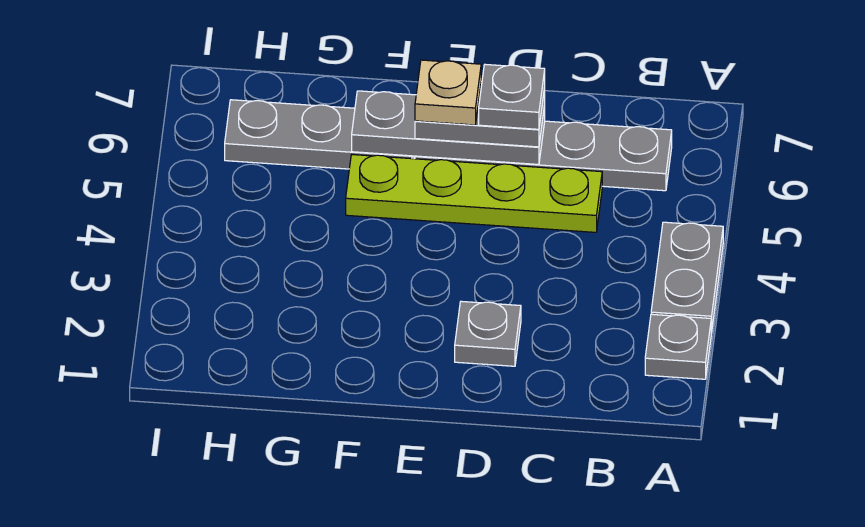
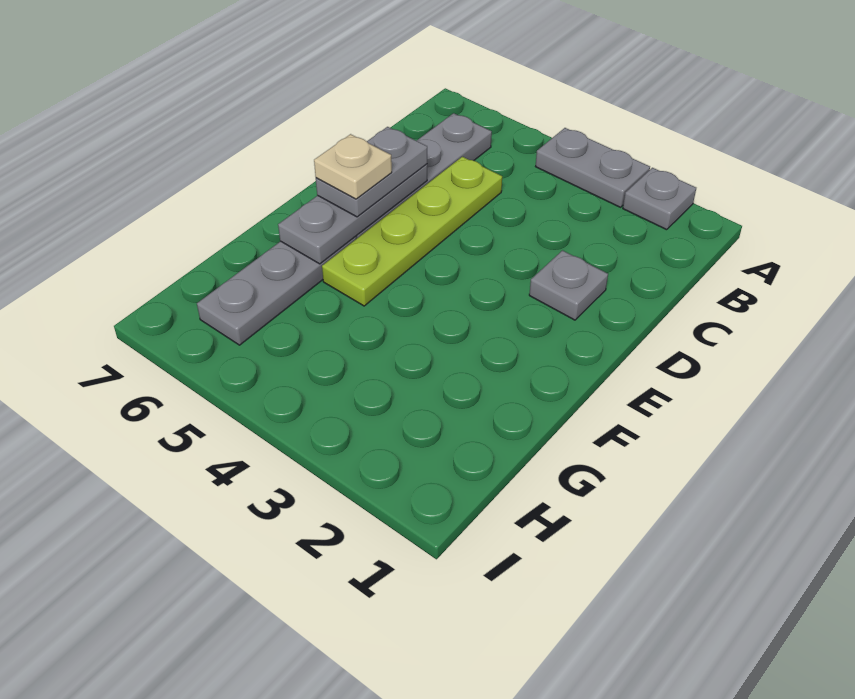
grey plate D6 level 4 -> none

